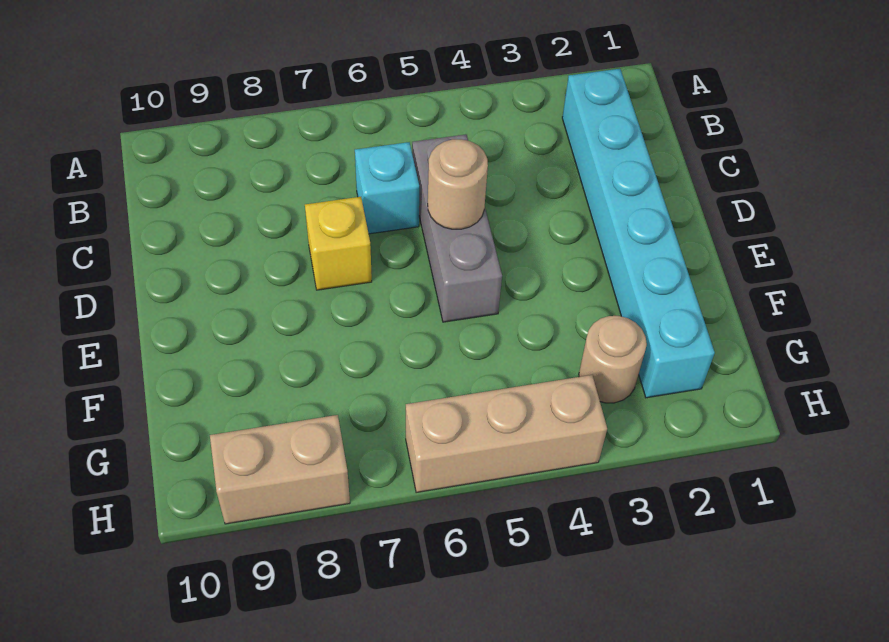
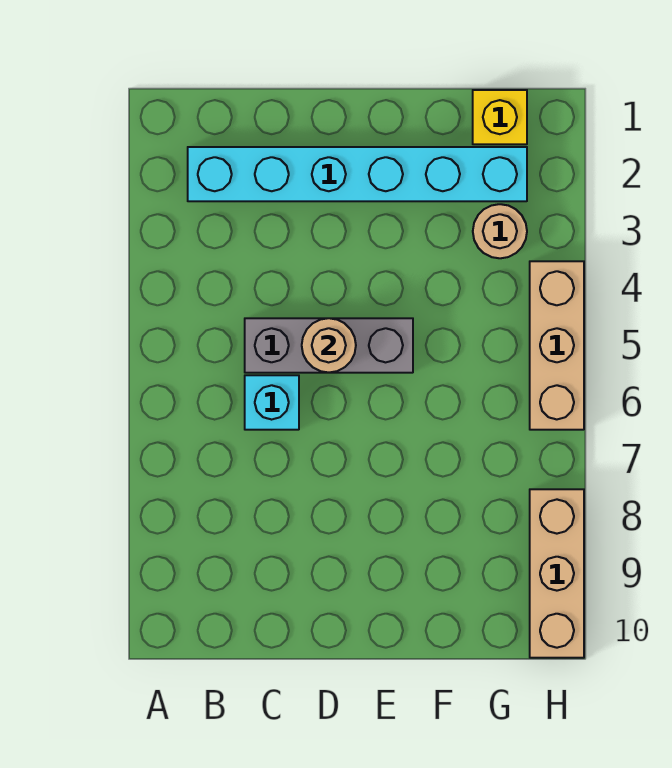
yellow brick D7 level 1 -> yellow brick G1 level 1
tan brick H8:H9 level 1 -> tan brick H8:H10 level 1

